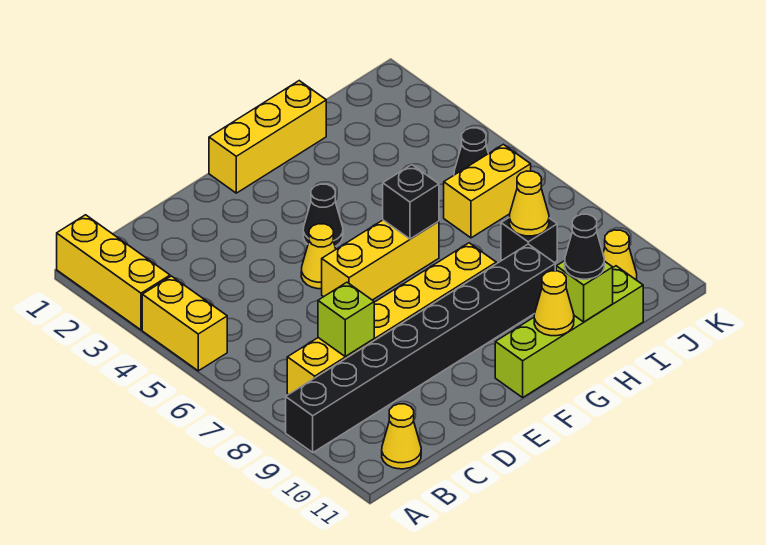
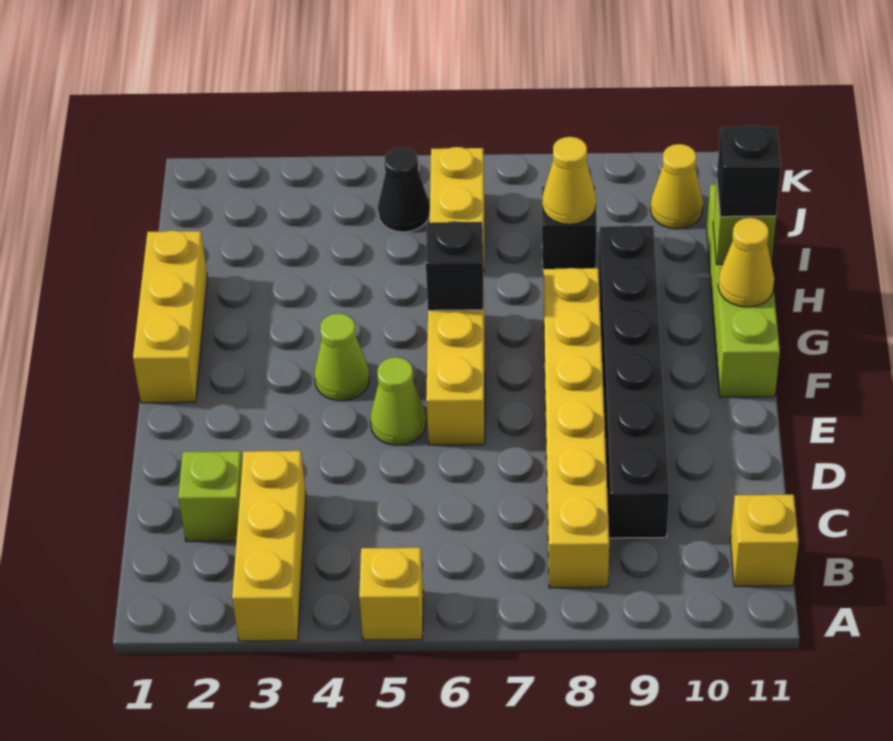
yellow brick A1:A3 level 1 -> yellow brick A3:C3 level 1
yellow brick A4:A5 level 1 -> yellow brick A5 level 1
black brick A9:H9 level 1 -> black brick C9:H9 level 1
yellow cone B11 level 1 -> yellow brick B11 level 1
lime brick C8 level 2 -> lime brick C2 level 1
yellow cone E5 level 1 -> lime cone E5 level 1
black cone F4 level 1 -> lime cone F4 level 1
black cone H11 level 3 -> black brick H11 level 3

